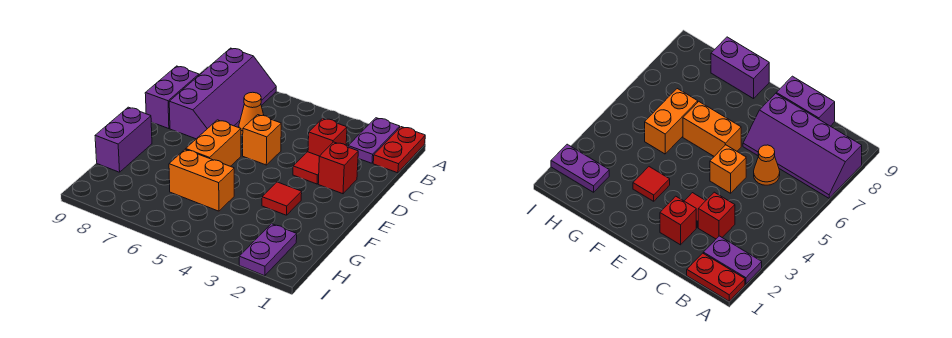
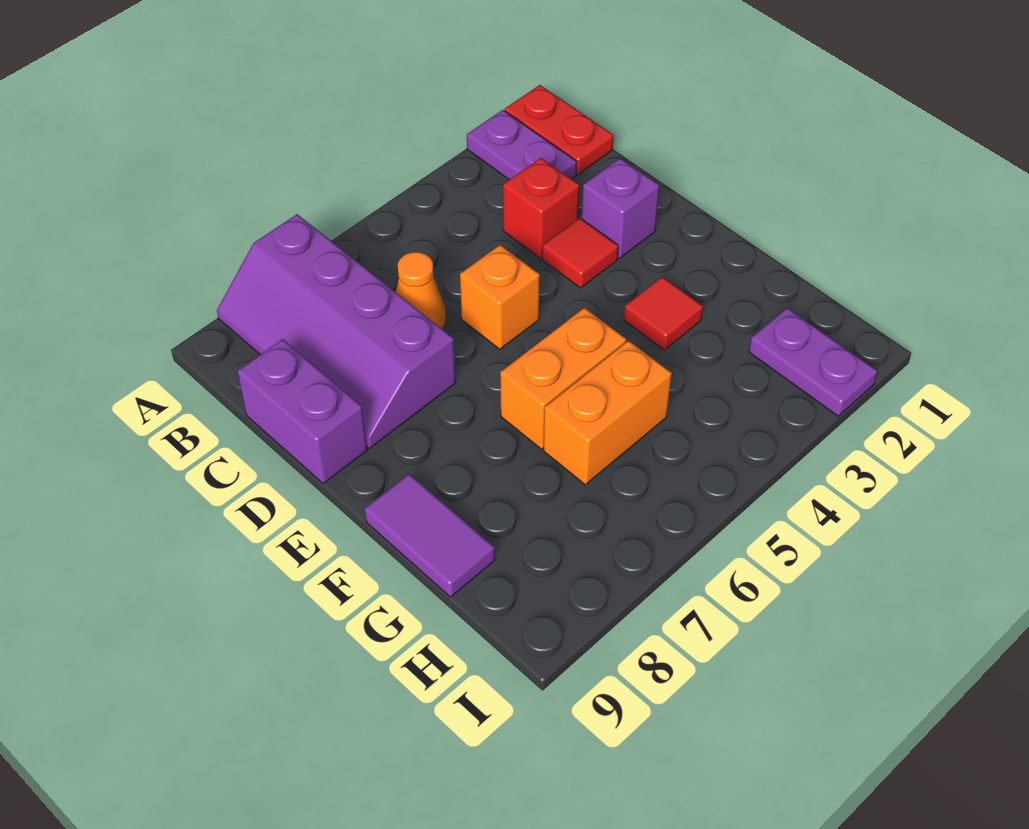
purple slope A7:D8 level 1 top 8 -> purple slope A7:D8 level 1 top 7
red brick D2 level 1 -> purple brick D2 level 1
orange brick E6:F6 level 1 -> orange brick F5:F6 level 1
purple brick F9:G9 level 1 -> purple tile F9:G9 level 1

